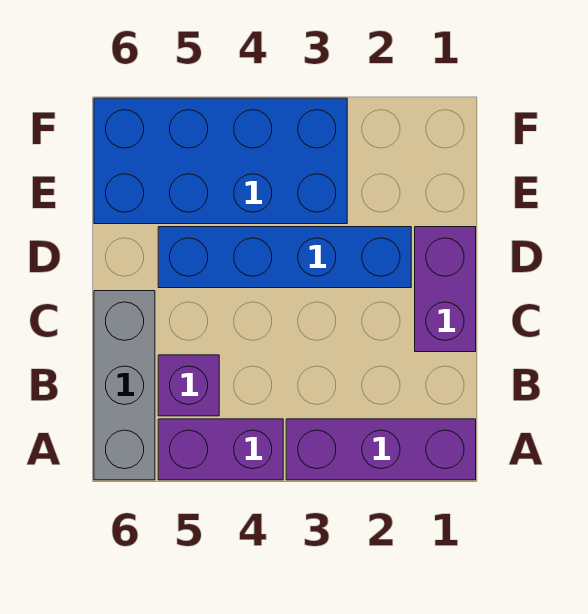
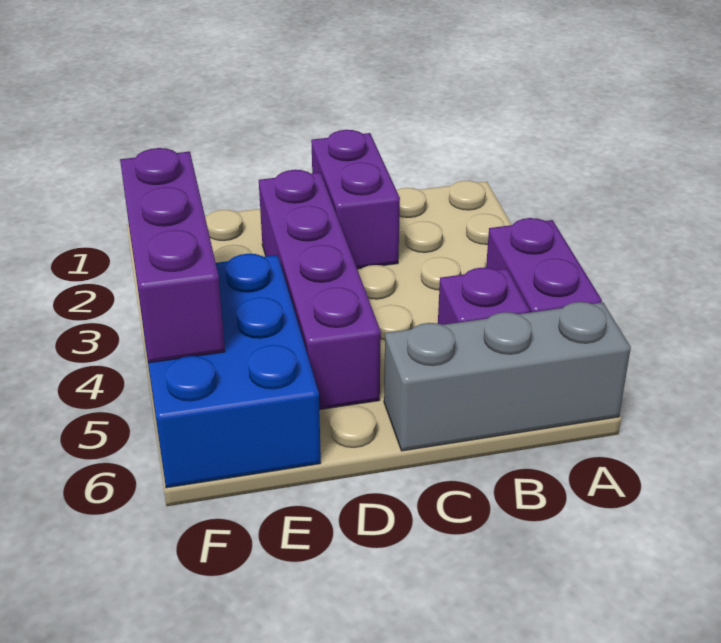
purple brick A1:A3 level 1 -> purple brick F3:F5 level 2
purple brick C1:D1 level 1 -> purple brick C1:C2 level 1
blue brick D2:D5 level 1 -> purple brick D2:D5 level 1
blue brick E3:F6 level 1 -> blue brick E4:F6 level 1

